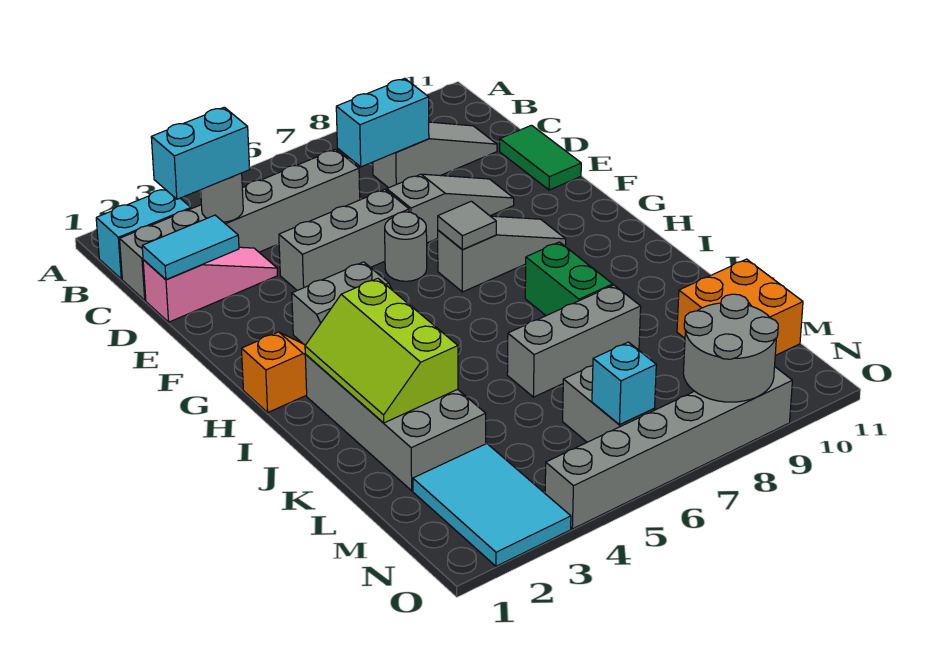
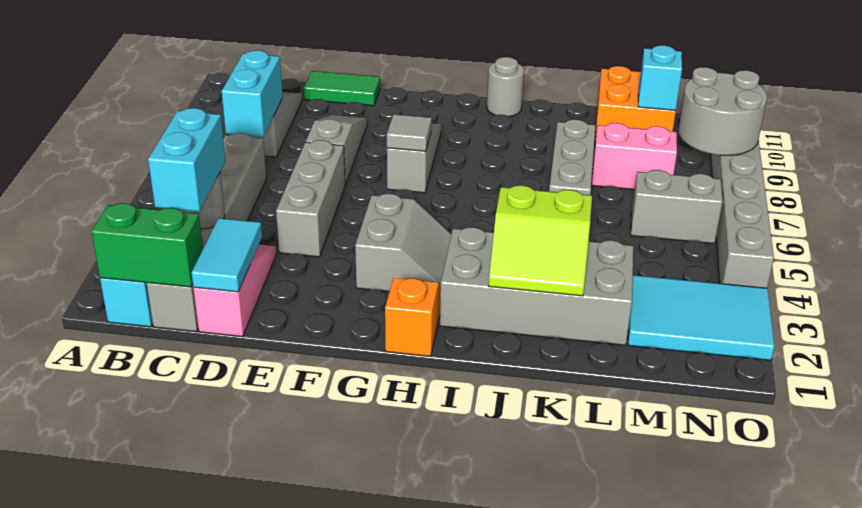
grey round brick F6 level 1 -> grey round brick I11 level 1
lime slope I2:K3 level 2 top 3 -> lime slope J2:K3 level 2 top 3
green brick I8:J8 level 1 -> green brick B1:C1 level 2
none -> pink brick L8:M8 level 1
cyan brick N6 level 2 -> cyan brick M10 level 2

